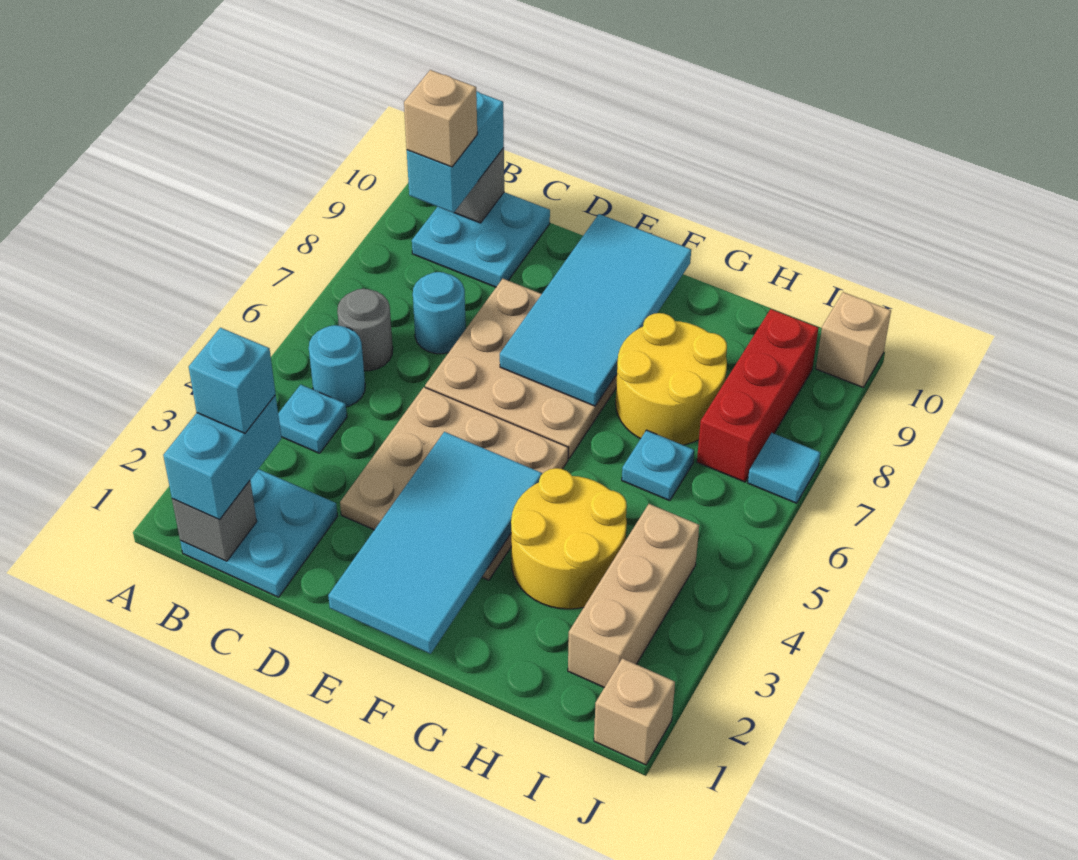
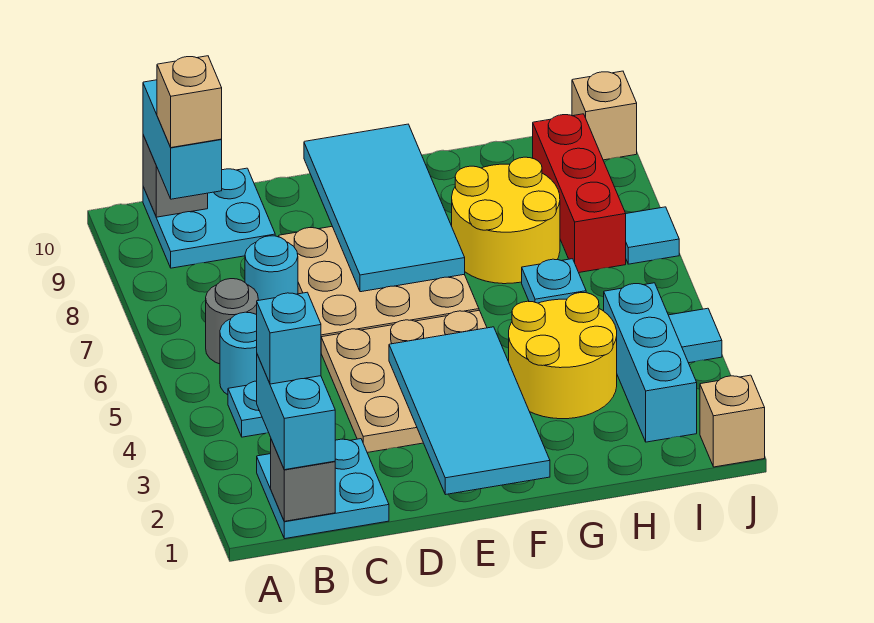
tan brick I2:I4 level 1 -> cyan brick I2:I4 level 1
none -> cyan tile J4 level 1

